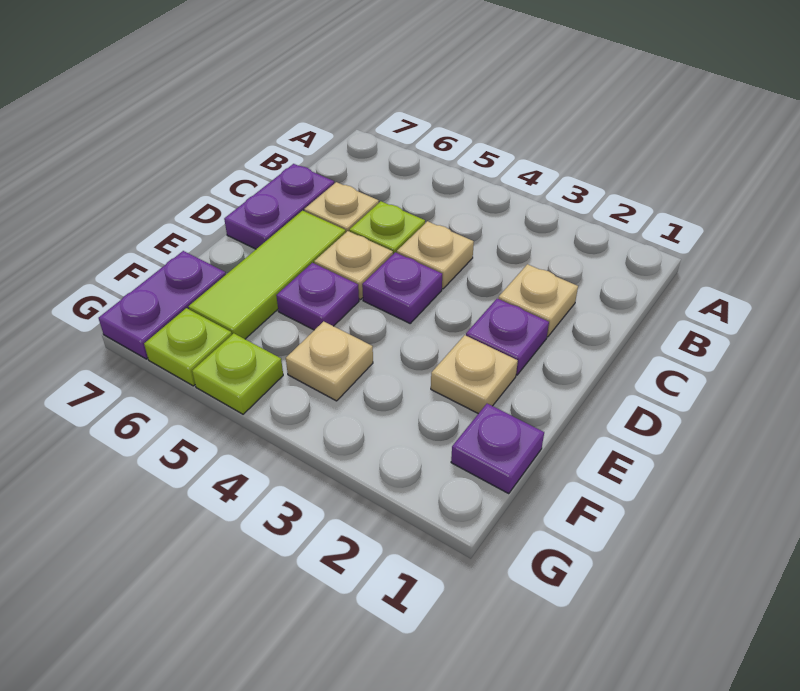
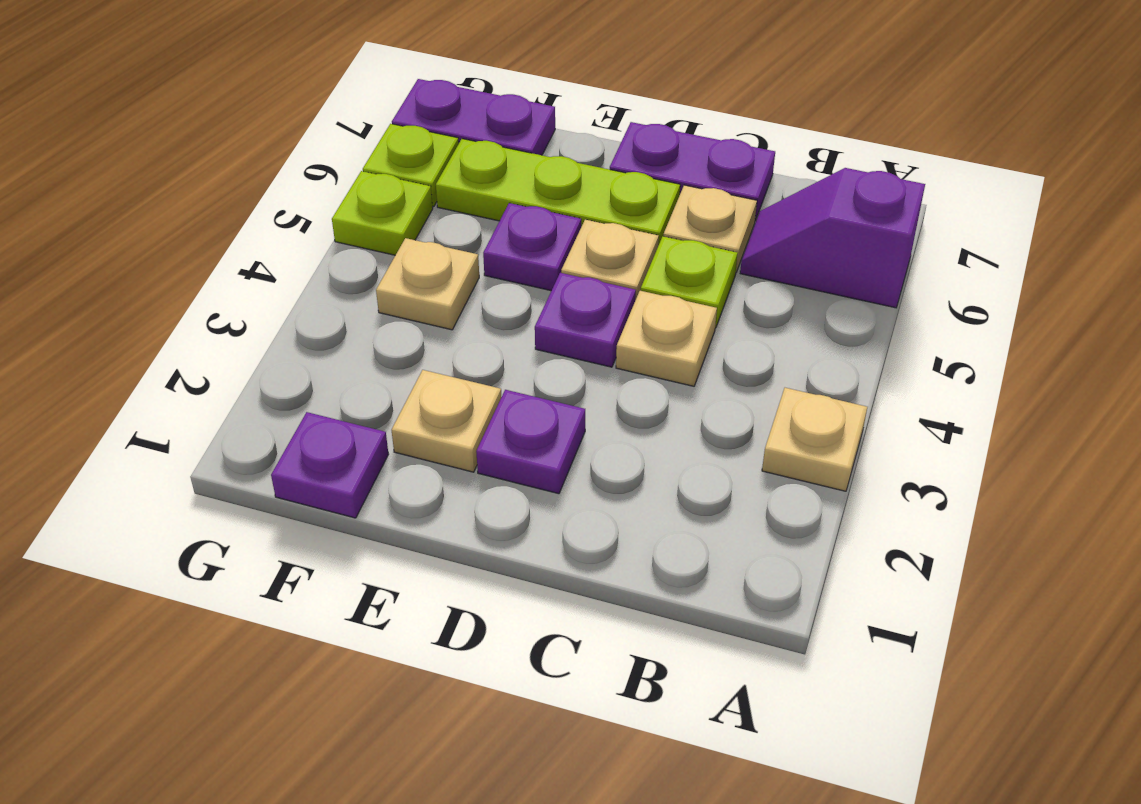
none -> purple slope A6:B6 level 1 top A
tan plate C2 level 1 -> tan plate A3 level 1
lime tile D6:F6 level 1 -> lime plate D6:F6 level 1

